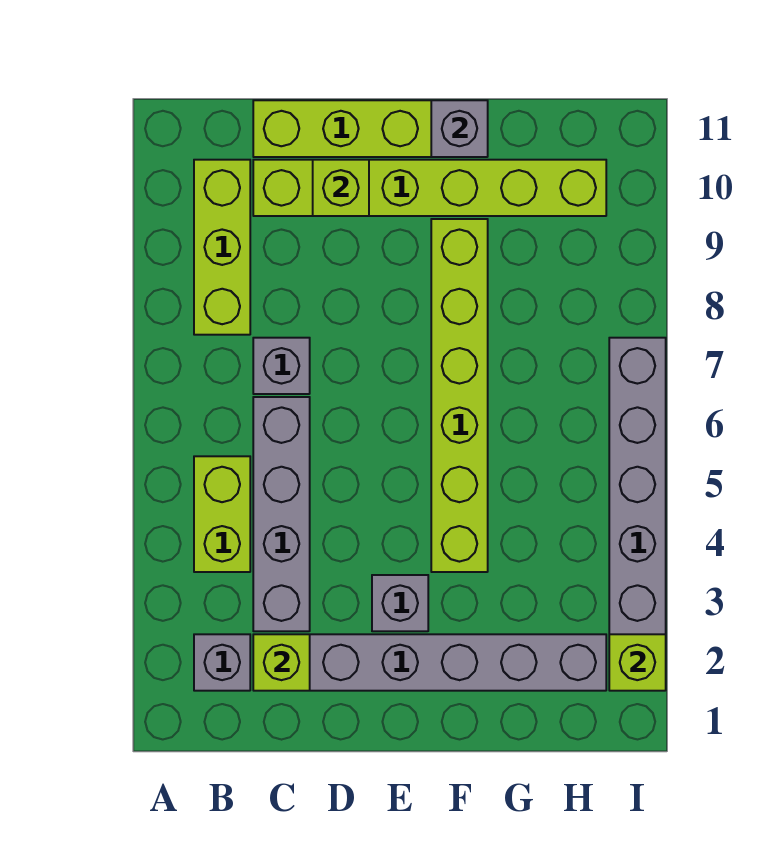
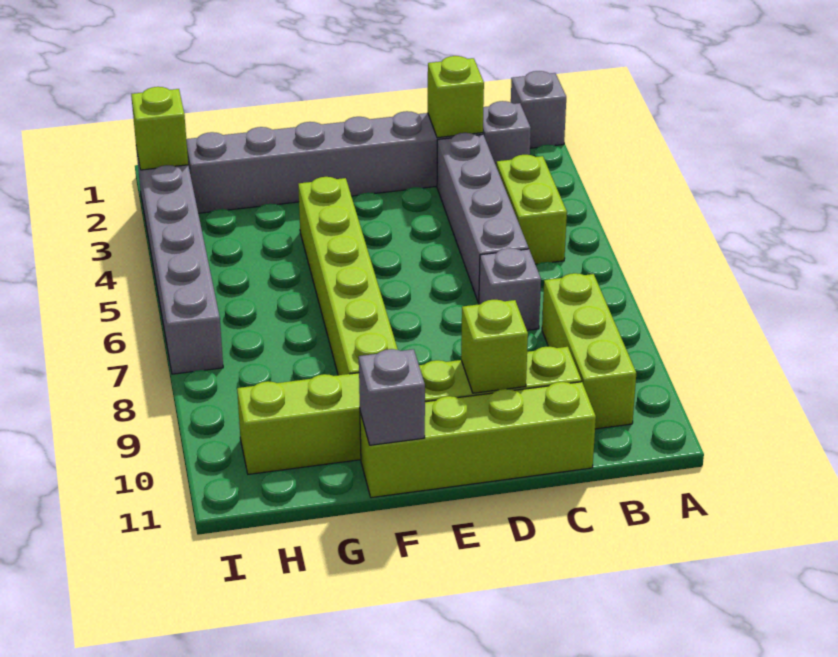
grey brick E3 level 1 -> grey brick A1 level 1

